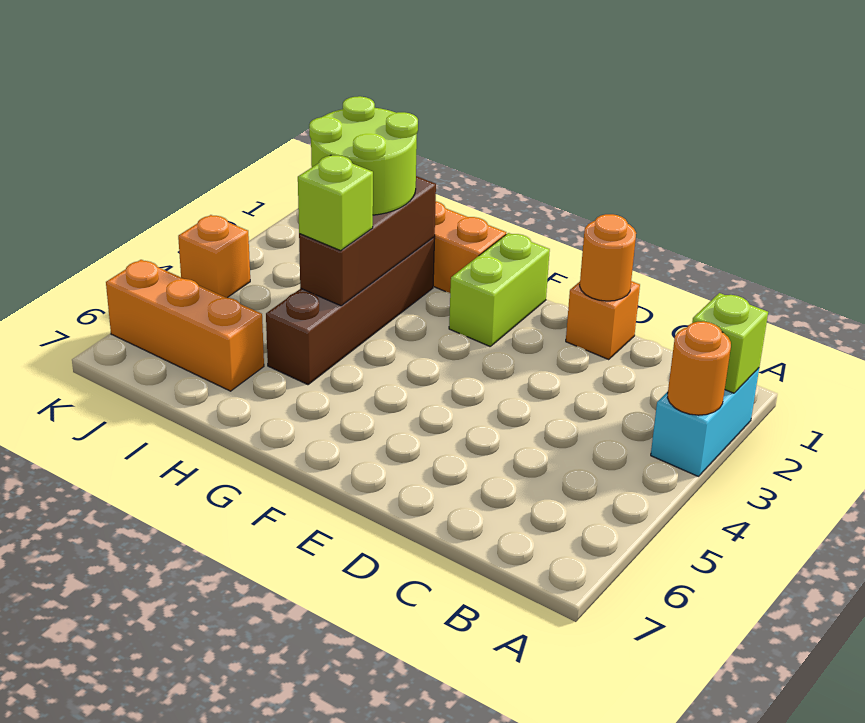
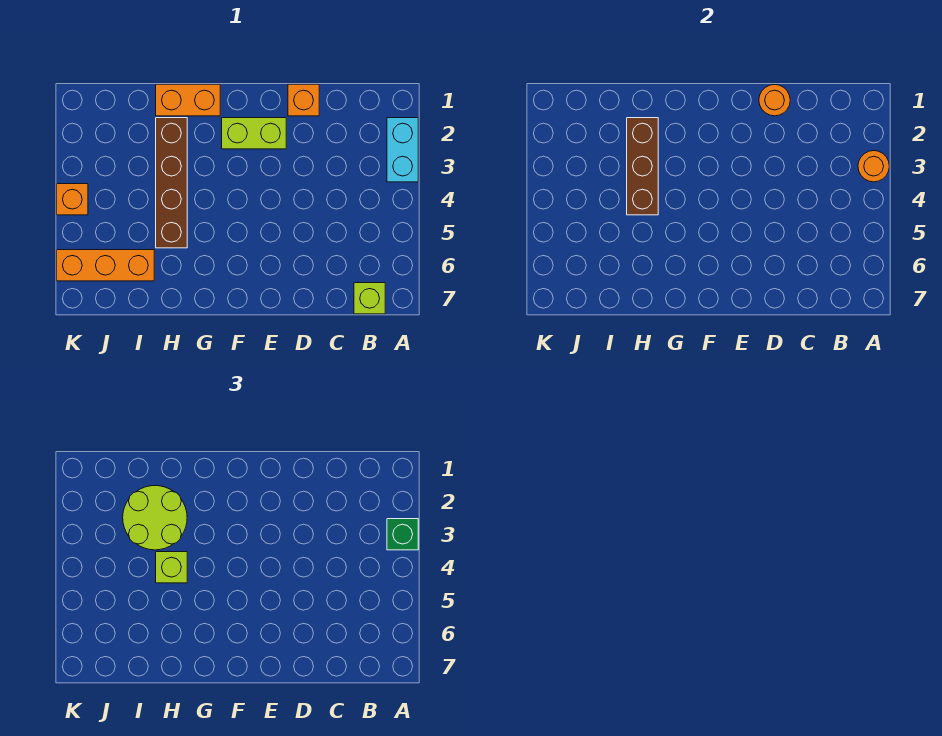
lime brick A2 level 2 -> lime brick B7 level 1
none -> green brick A3 level 3
lime brick F1:F2 level 1 -> lime brick E2:F2 level 1

